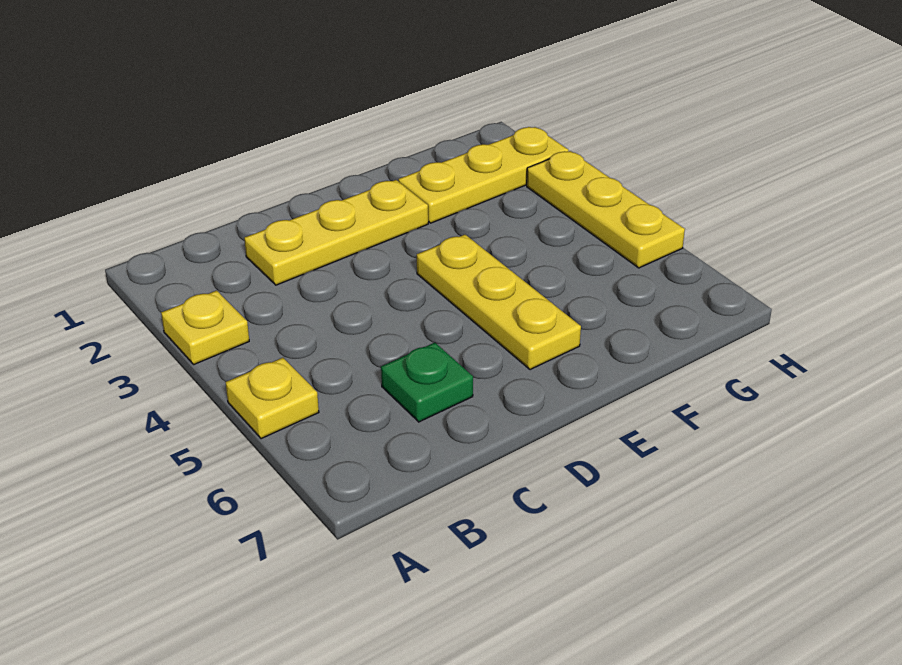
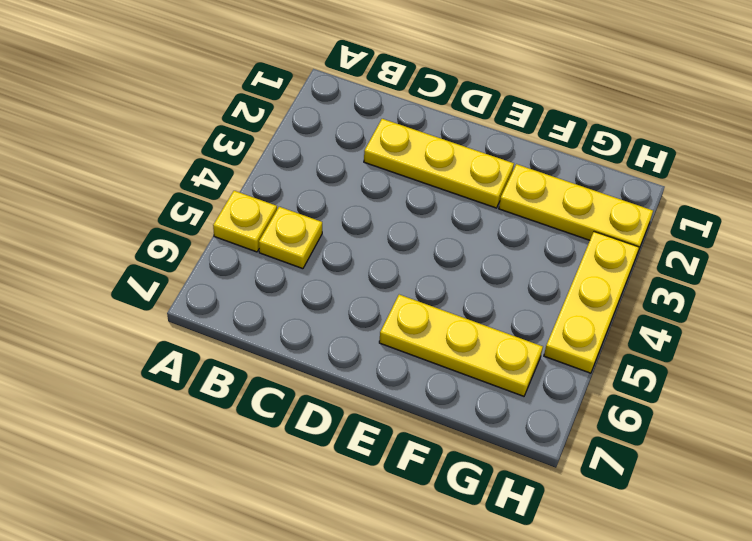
yellow plate A3 level 1 -> yellow plate B5 level 1
green plate C6 level 1 -> none
yellow plate E4:E6 level 1 -> yellow plate E6:G6 level 1

